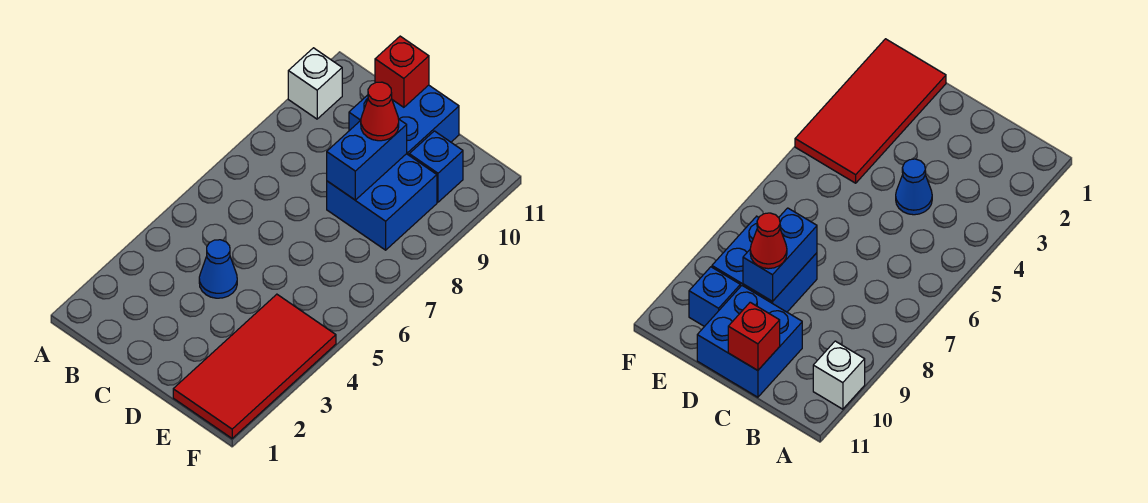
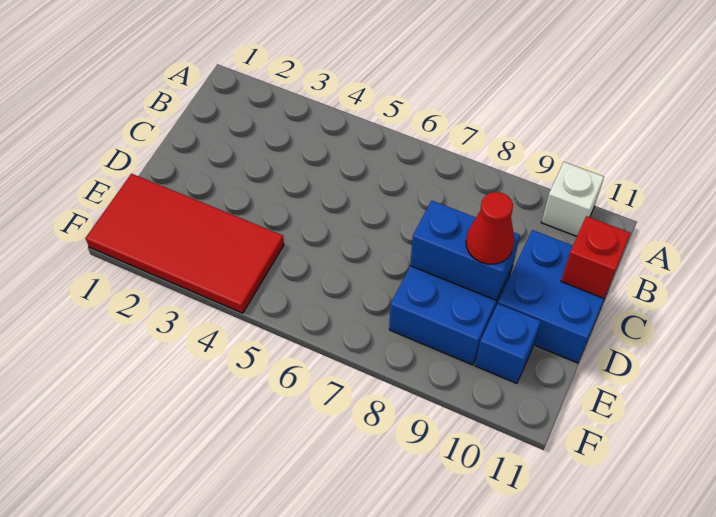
blue cone C4 level 1 -> none

